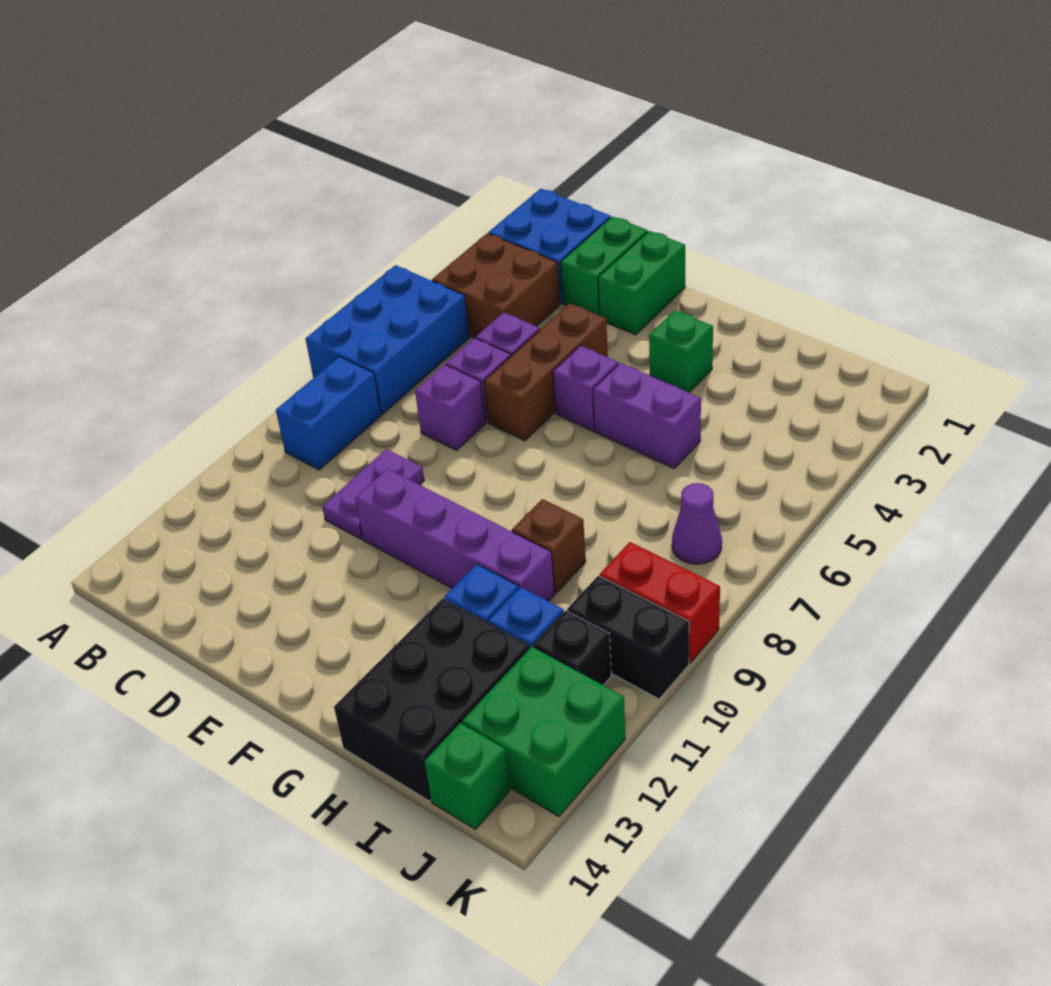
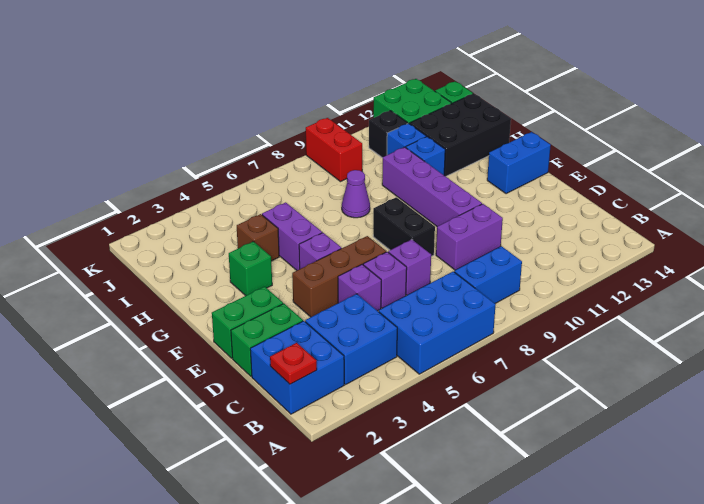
none -> red plate B1 level 2
brown brick B3:C4 level 1 -> blue brick B3:C4 level 1
purple plate D9:D10 level 1 -> purple brick D9:D10 level 1
none -> blue brick F13:F14 level 1
brown brick H9 level 1 -> brown brick H4 level 1
purple cone J7 level 1 -> purple cone H8 level 1
black brick J10:K10 level 1 -> black brick E8:F8 level 1

